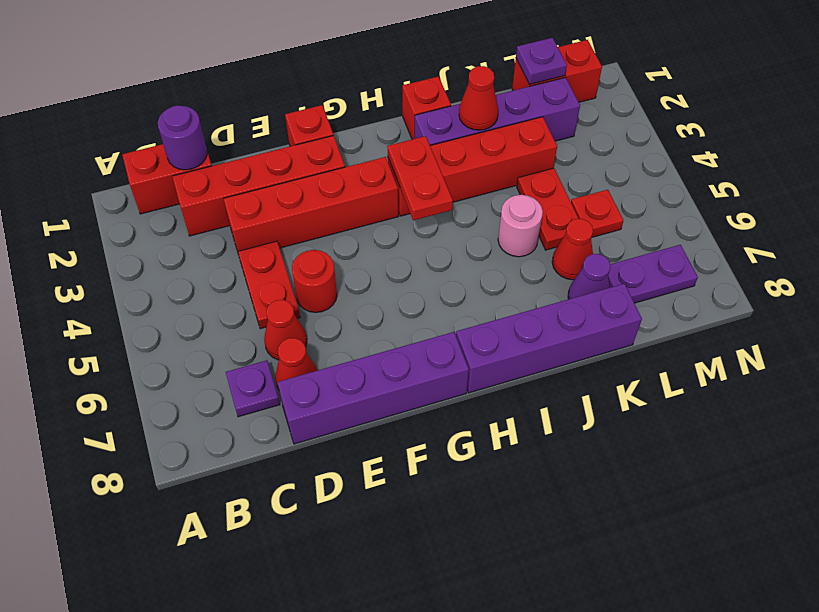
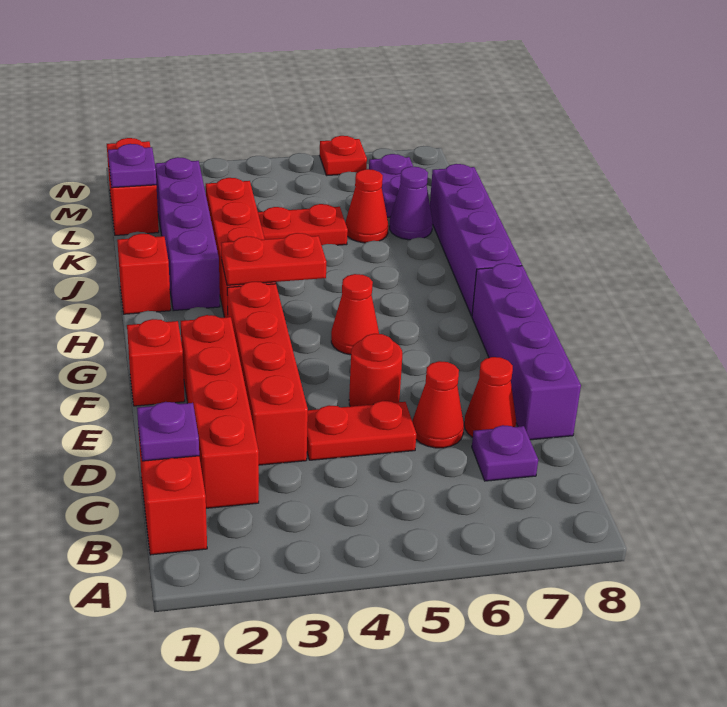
purple round brick C1 level 2 -> purple plate C1 level 2
red cone J2 level 2 -> red cone G5 level 1
pink round brick J5 level 1 -> none
red plate L5 level 1 -> red plate N6 level 1

